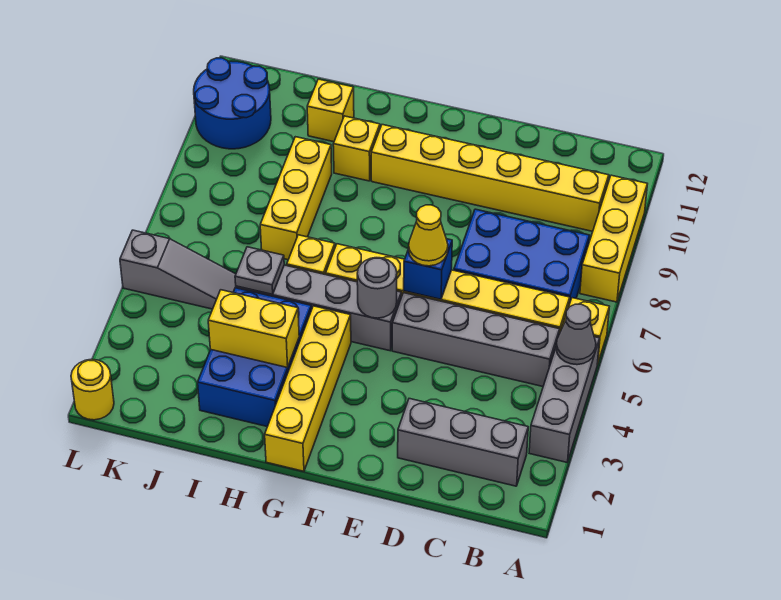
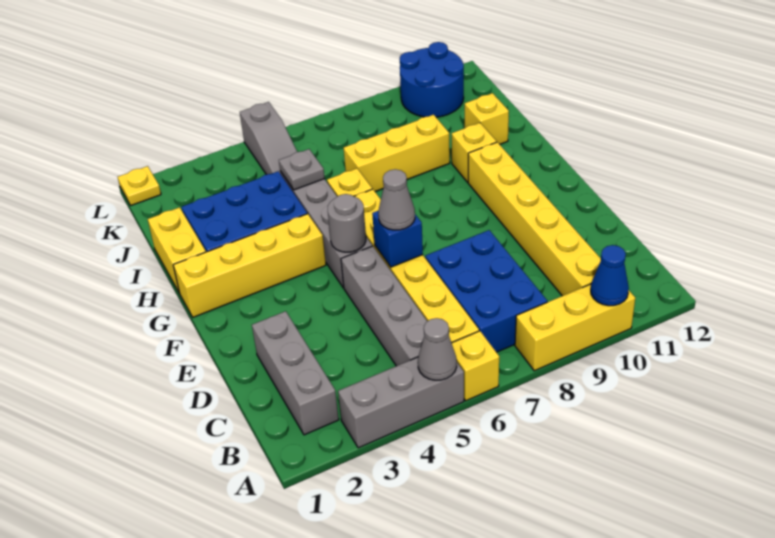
none -> blue cone A10 level 2
yellow cone E6 level 3 -> grey cone E6 level 3
yellow brick H3:I3 level 2 -> yellow brick H1:I1 level 1
yellow round brick L1 level 1 -> yellow plate L1 level 1

